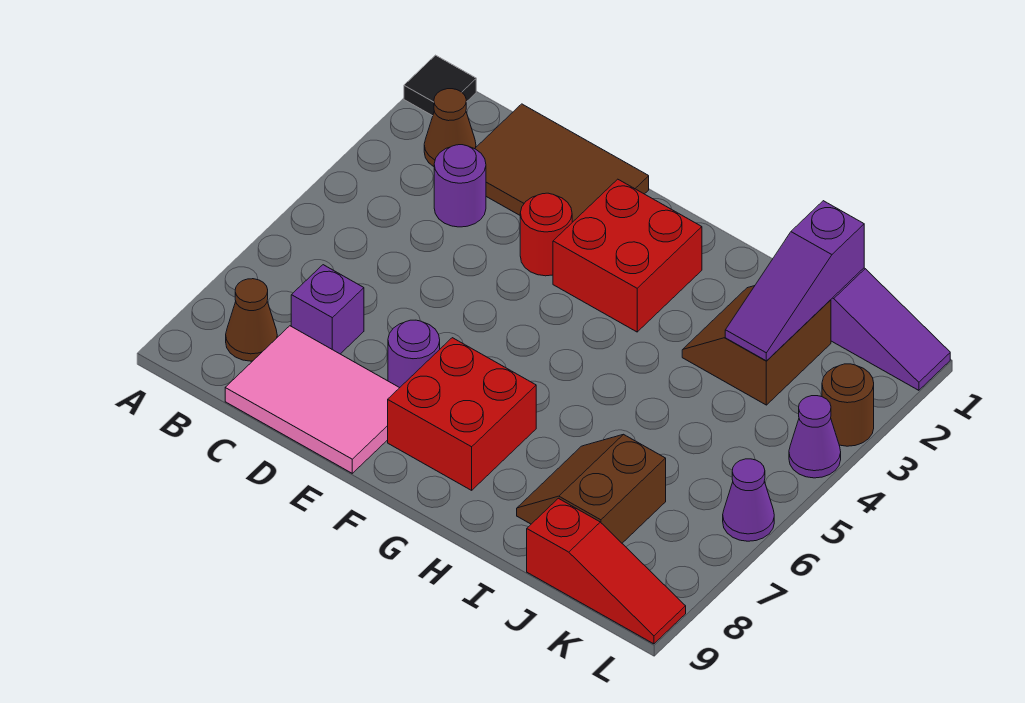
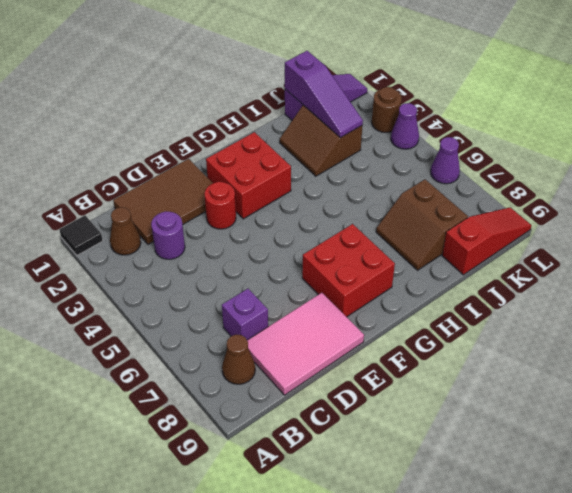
purple round brick E7 level 1 -> none

